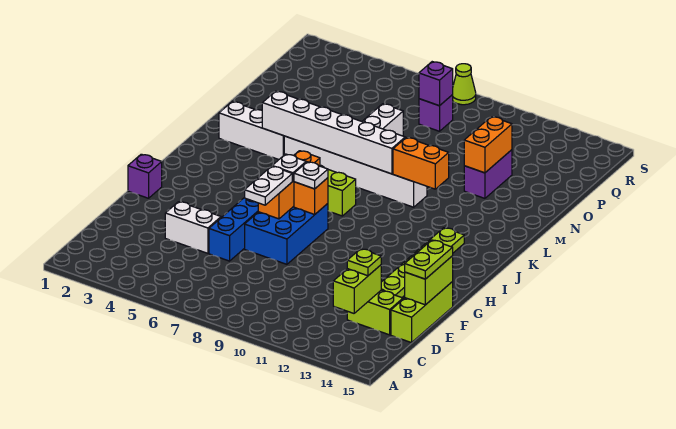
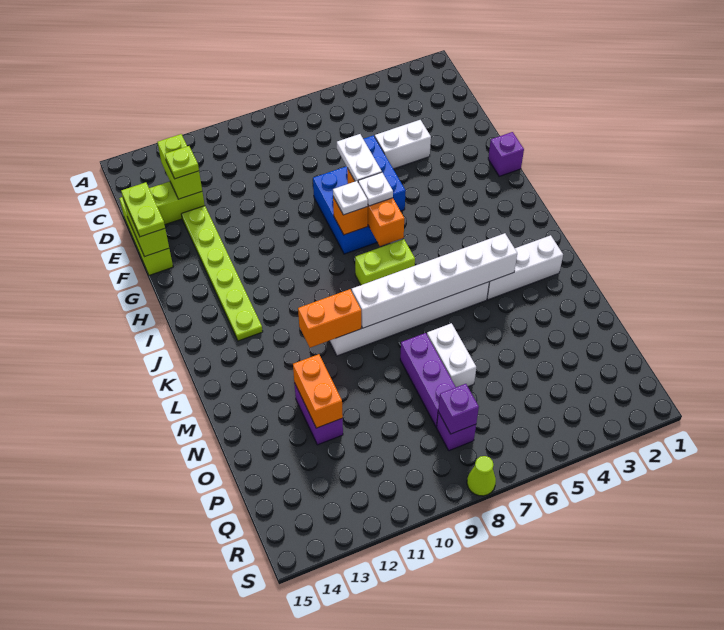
none -> purple brick N8:P8 level 1

